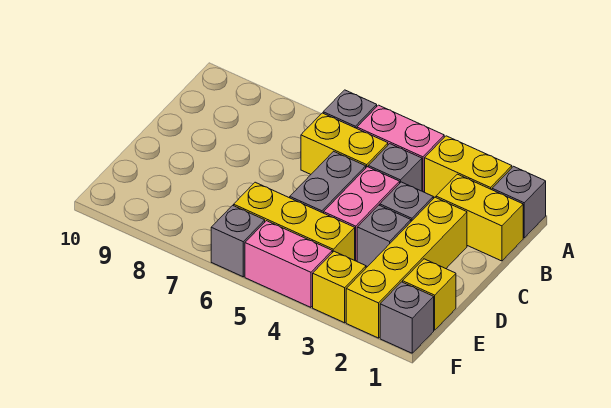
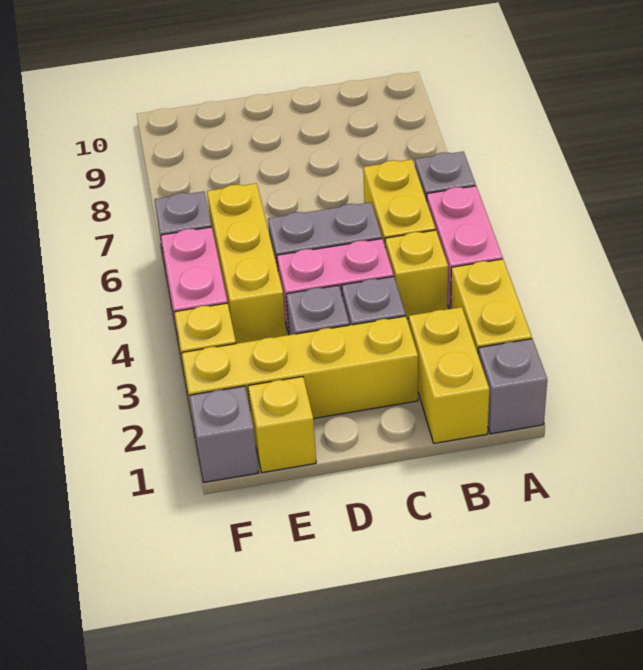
grey brick B4 level 1 -> yellow brick B4 level 1

